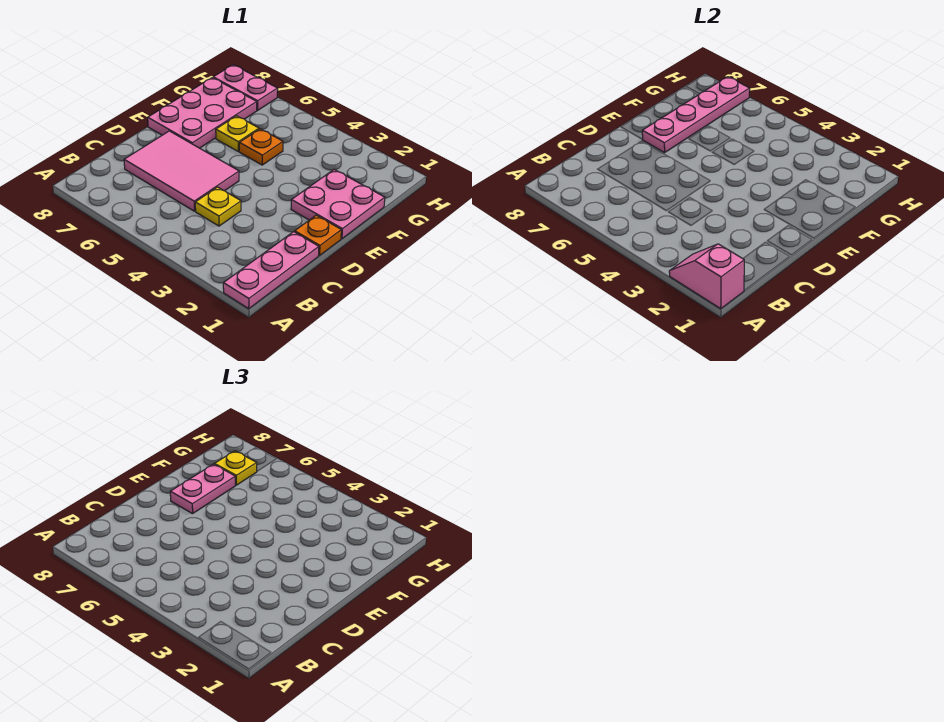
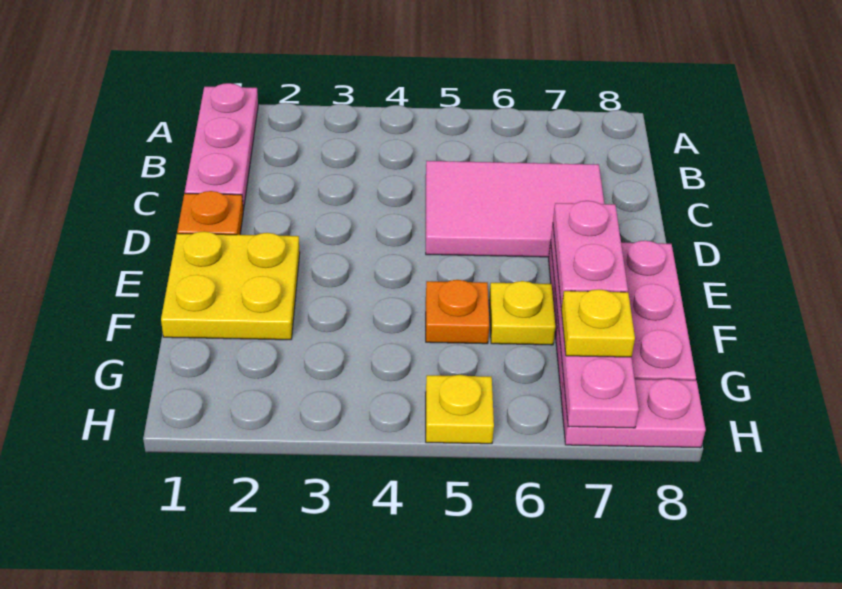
pink slope A1:A2 level 2 top 1 -> none
yellow plate C4 level 1 -> yellow plate H5 level 1
pink plate E1:F2 level 1 -> yellow plate E1:F2 level 1

